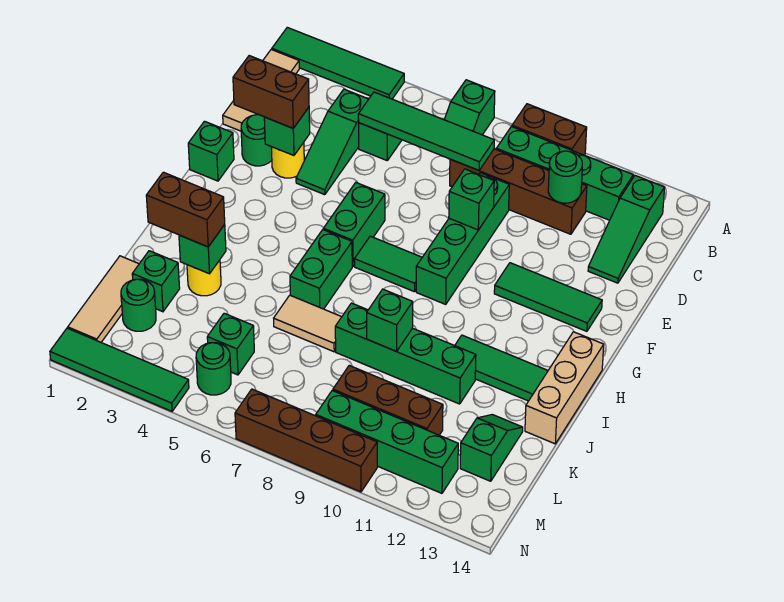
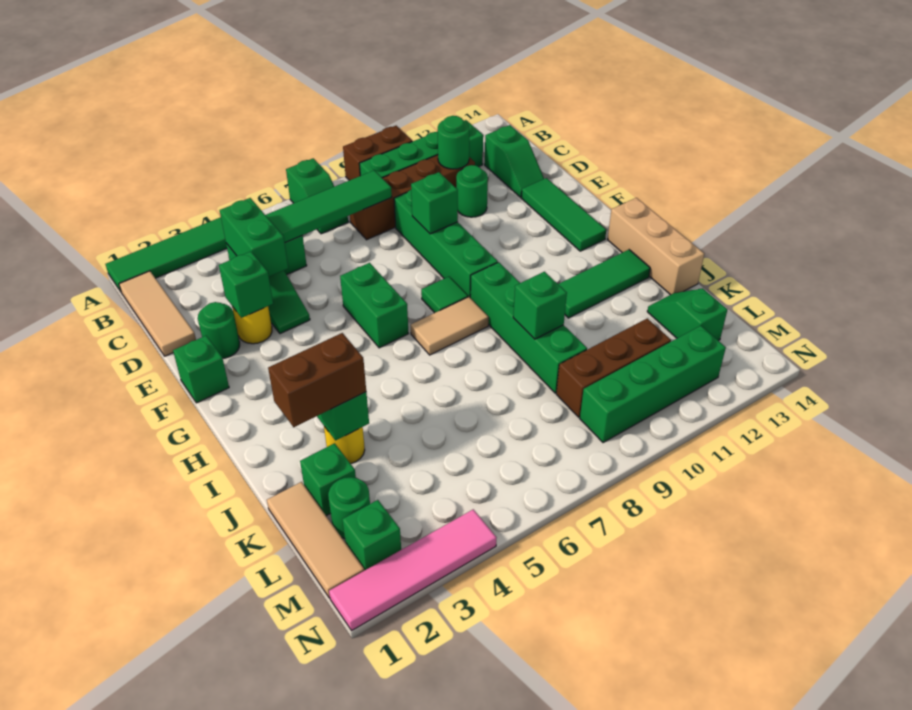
green slope B13:D13 level 1 top B -> green slope C13:D13 level 1 top C
brown brick E2:E3 level 3 -> none
green tile F11:F13 level 1 -> green tile E13:G13 level 1
green tile G7:G8 level 1 -> green tile G8 level 1
green brick H6:I6 level 1 -> green brick C4:D4 level 2
tan tile J6:J7 level 1 -> tan tile H7:H8 level 1
green brick J8:J11 level 1 -> green brick H9:K9 level 1
green brick L5 level 1 -> green brick M2 level 1
green round brick M5 level 1 -> green round brick D11 level 1
green tile N1:N4 level 1 -> pink tile N1:N4 level 1
brown brick N7:N10 level 1 -> none

